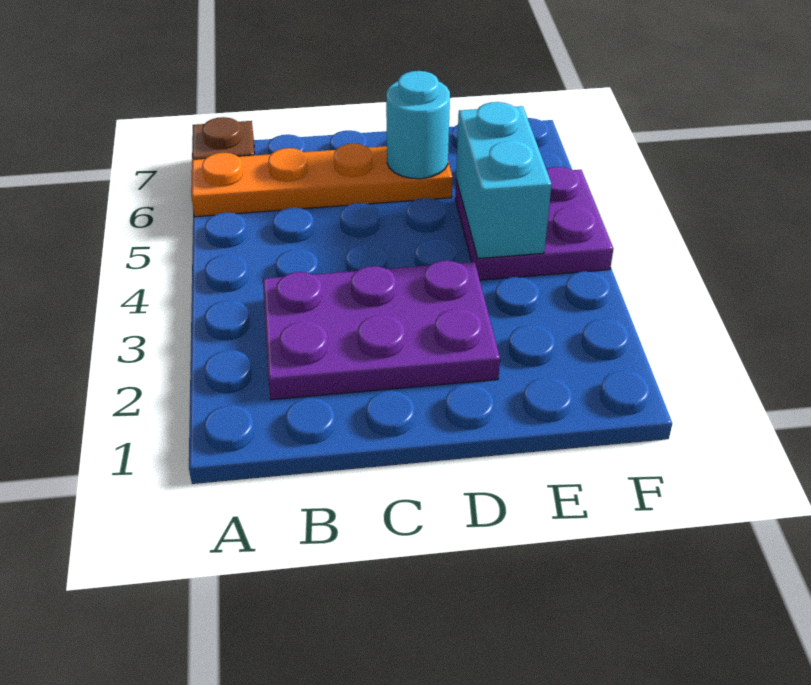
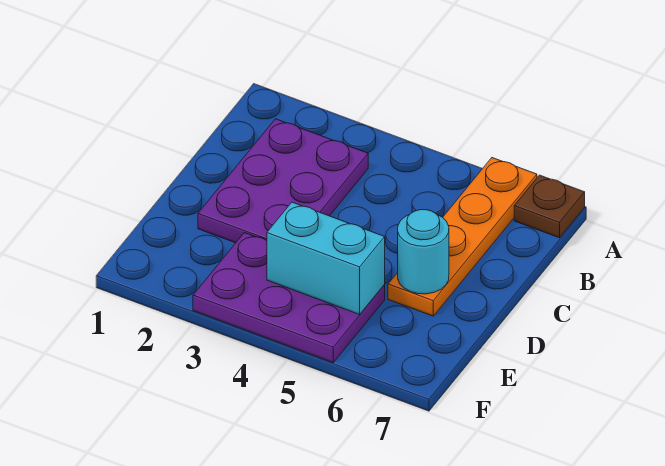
purple plate E4:F5 level 1 -> purple plate E3:F5 level 1

